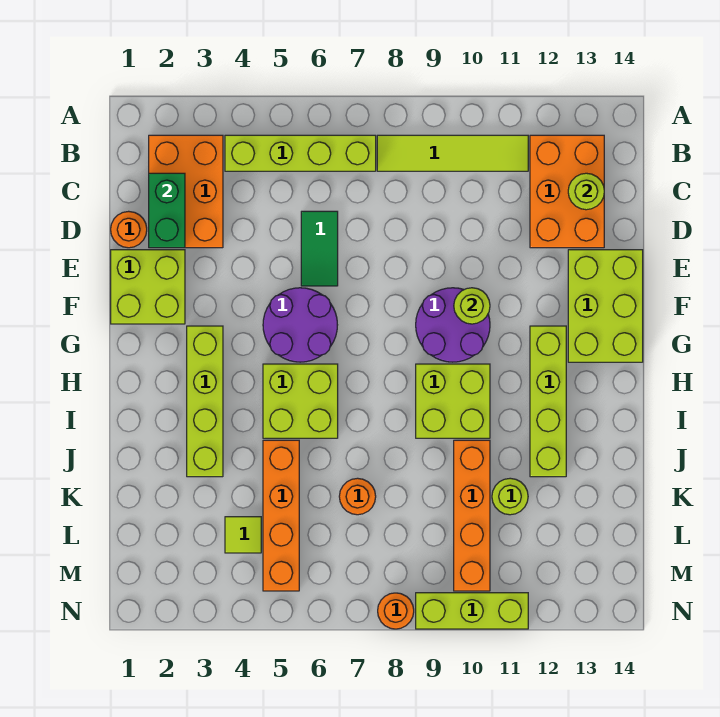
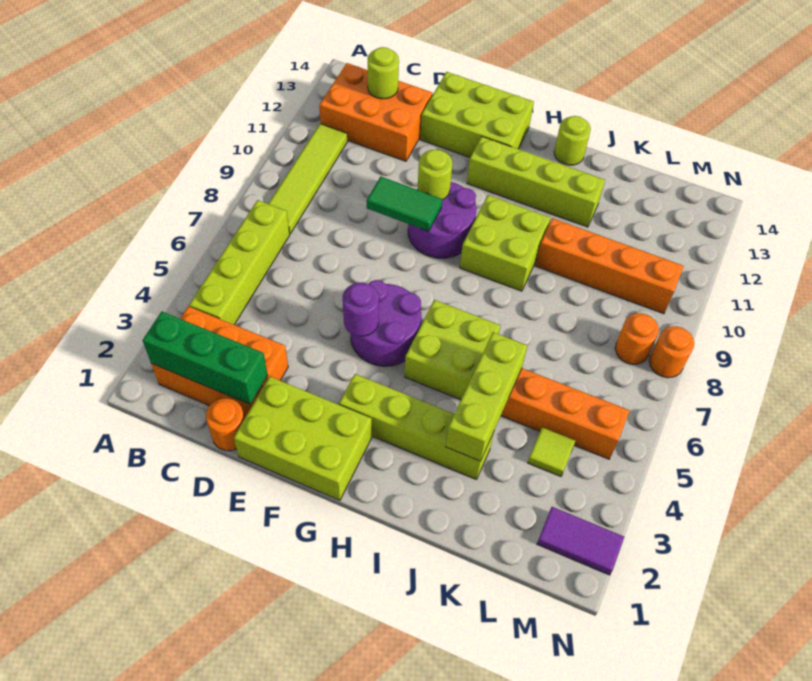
green brick C2:D2 level 2 -> green brick B2:D2 level 2
green tile D6:E6 level 1 -> green tile E9:F9 level 2
lime brick E1:F2 level 1 -> lime brick E1:G2 level 1
none -> purple round brick F5 level 2
orange round brick K7 level 1 -> orange round brick M8 level 1
lime round brick K11 level 1 -> lime round brick I14 level 1
none -> purple tile M2:N2 level 1
lime brick N9:N11 level 1 -> lime brick J3:J5 level 2

